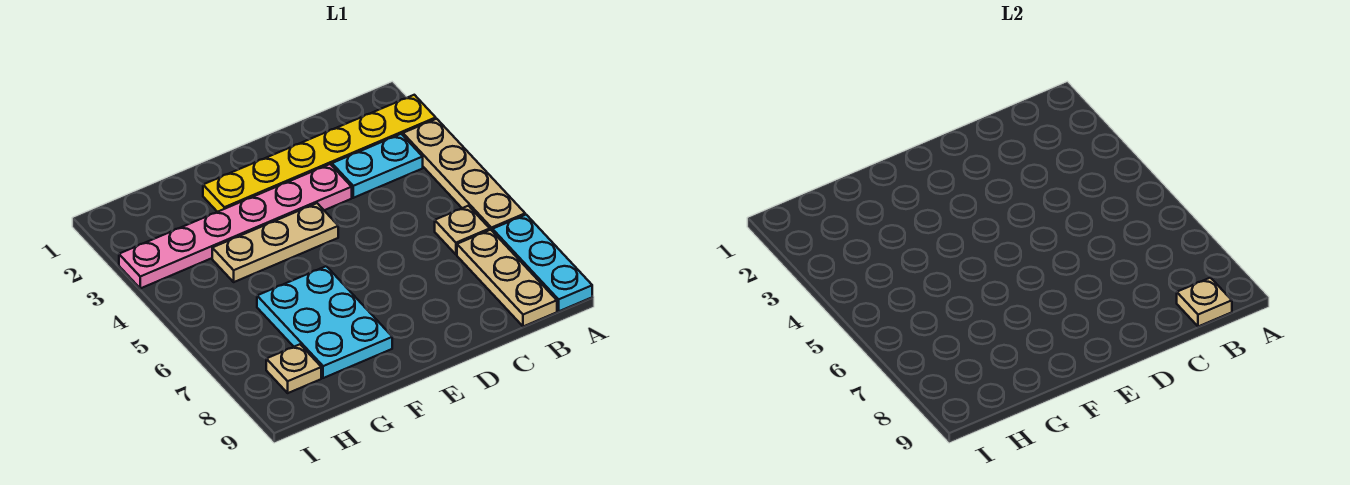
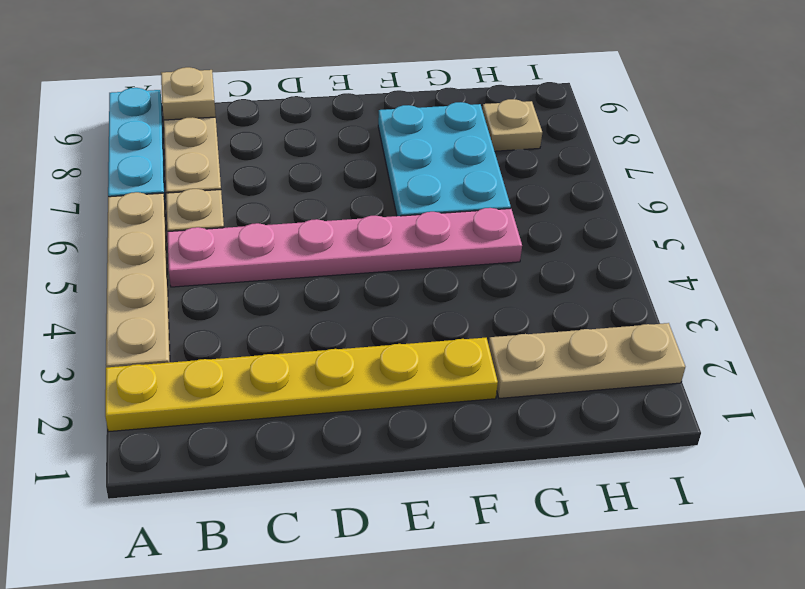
cyan plate B3:C3 level 1 -> none
pink plate D3:I3 level 1 -> pink plate B5:G5 level 1
tan plate E4:G4 level 1 -> tan plate G2:I2 level 1

